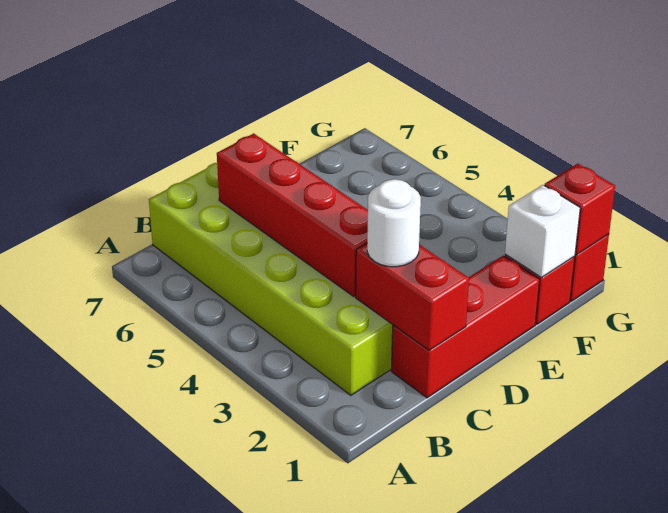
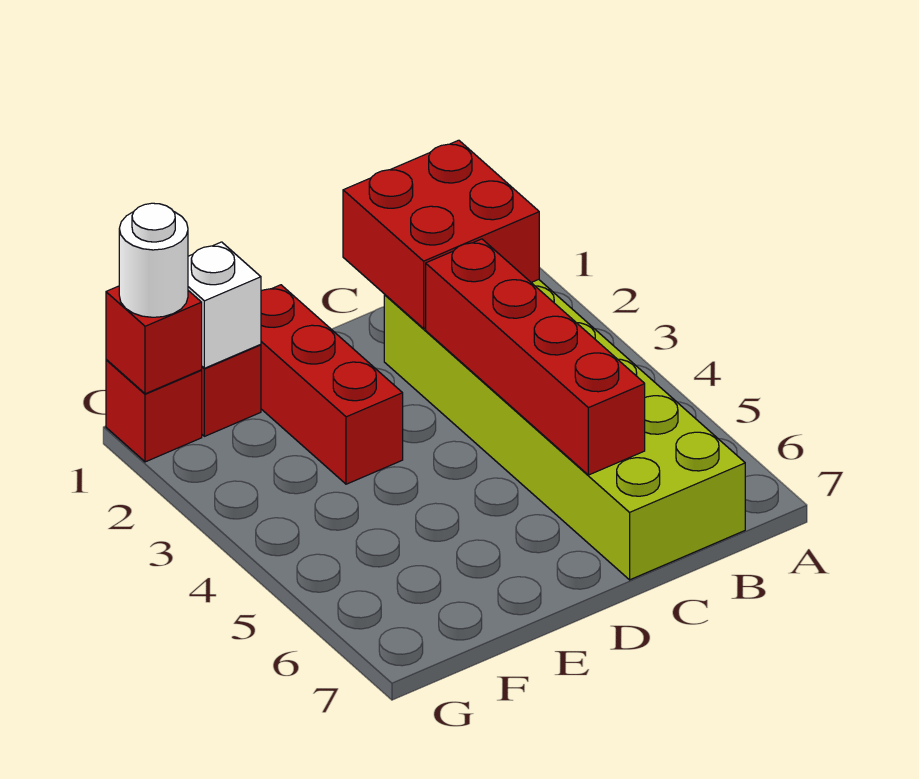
red brick C1:E1 level 1 -> red brick E1:E3 level 1
red brick C1:C2 level 2 -> red brick B1:C2 level 2
white round brick C2 level 3 -> white round brick G1 level 3

